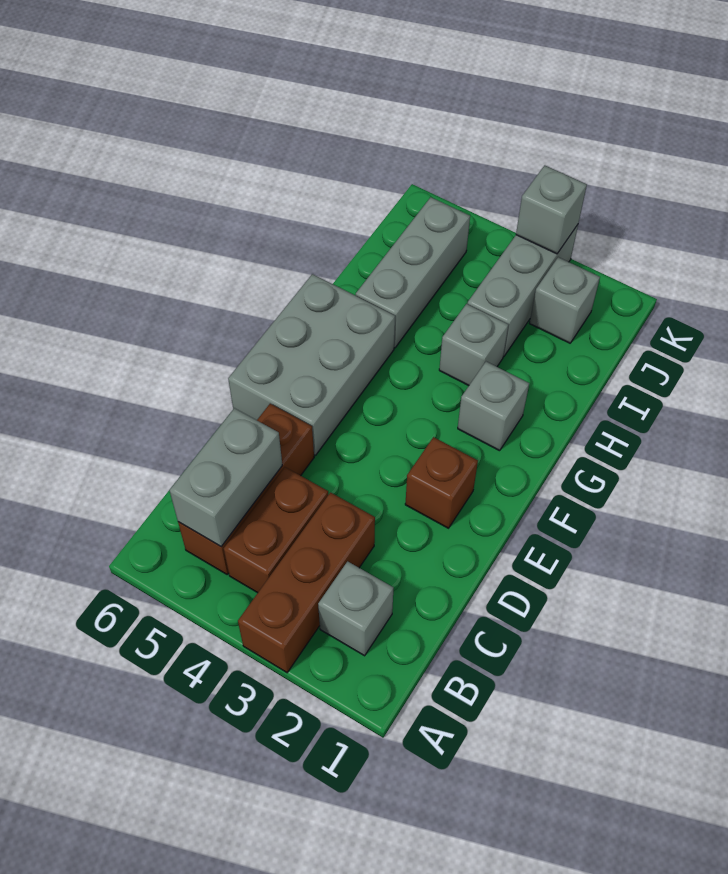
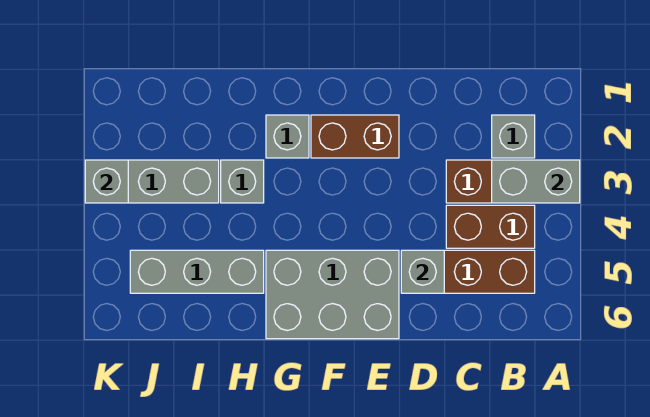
grey brick B5:C5 level 2 -> grey brick A3:B3 level 2
brown brick E2 level 1 -> brown brick E2:F2 level 1
grey brick J2 level 1 -> grey brick D5 level 2

